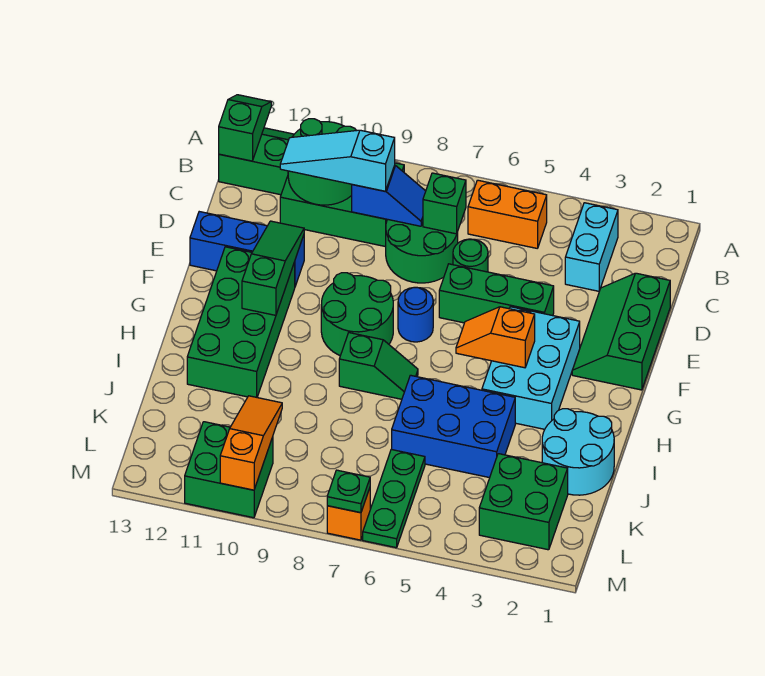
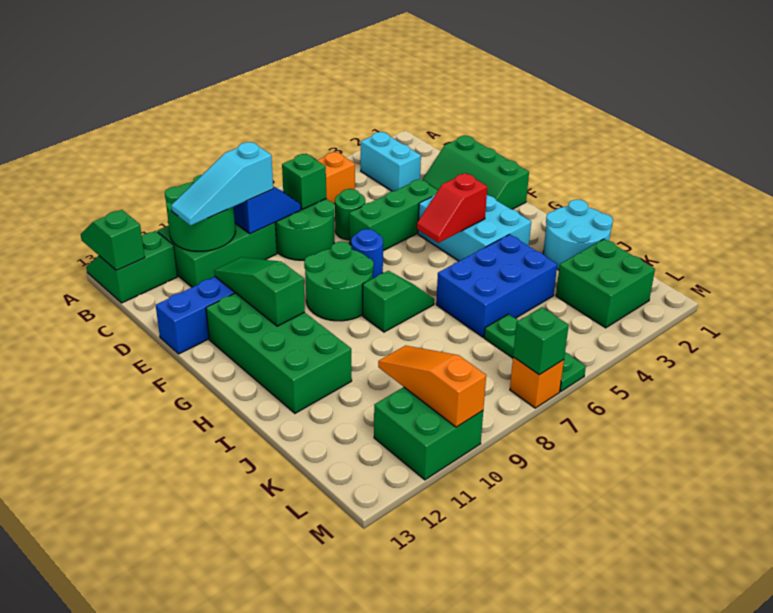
orange slope G4:G5 level 2 top 4 -> red slope G4:G5 level 2 top 4
green plate M7 level 2 -> green brick M7 level 2

